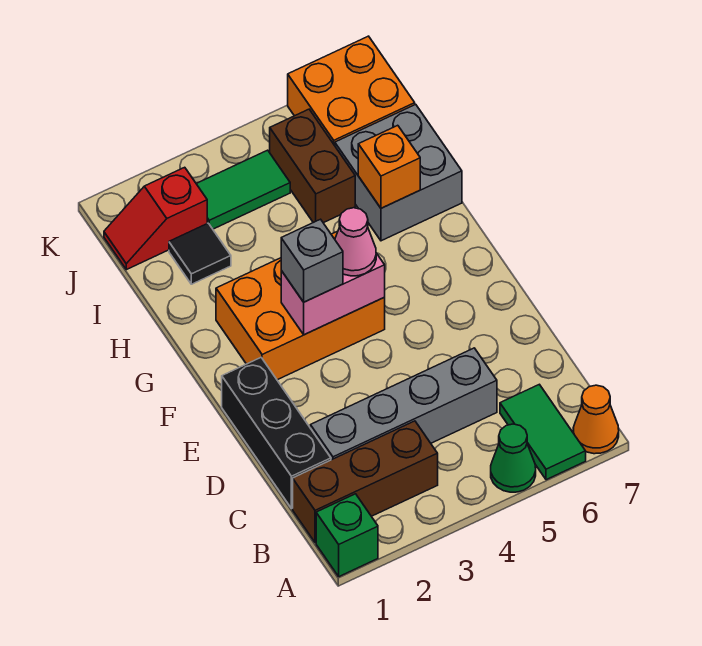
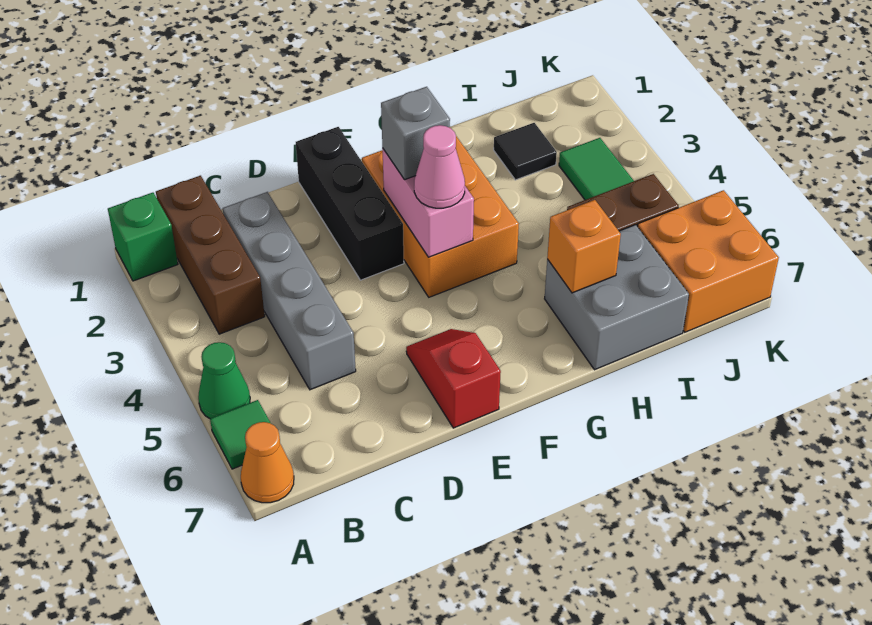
green tile A6:B6 level 1 -> green tile A6 level 1
black brick C1:E1 level 1 -> black brick E1:E3 level 1
red slope J1:J2 level 1 top 2 -> red slope E6:E7 level 1 top 7

